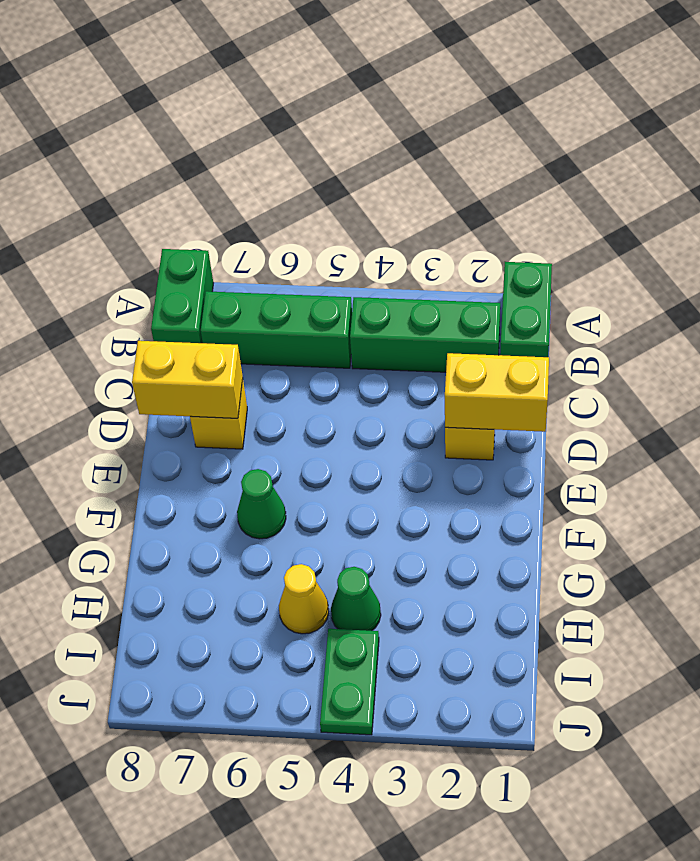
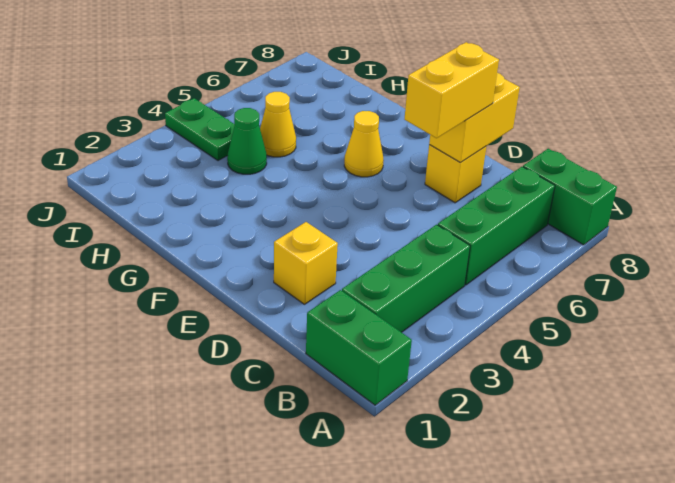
yellow brick D1:D2 level 2 -> yellow brick D6:D7 level 3
green cone F6 level 1 -> yellow cone F6 level 1

